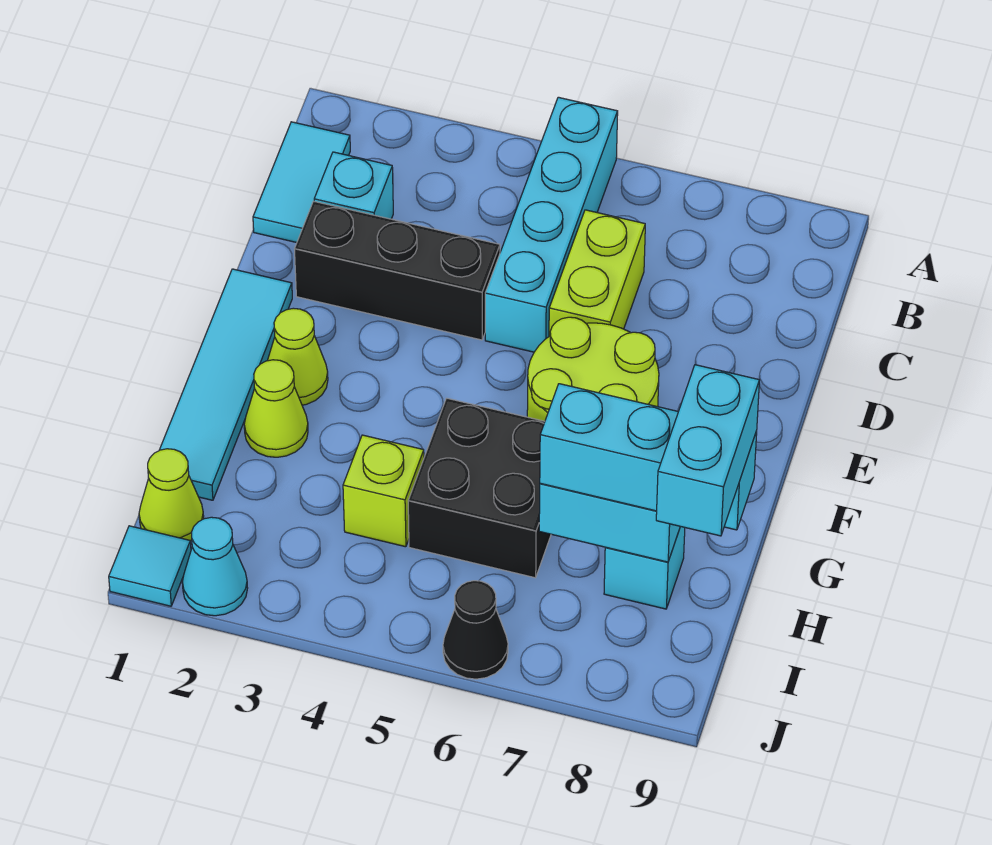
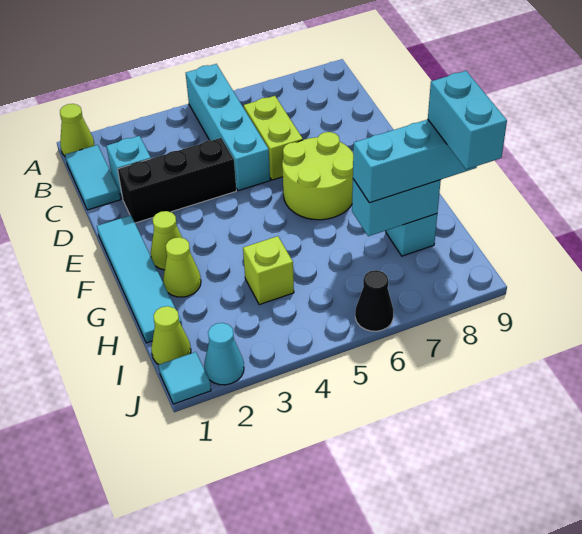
none -> lime cone A1 level 1
black brick G5:H6 level 1 -> none

